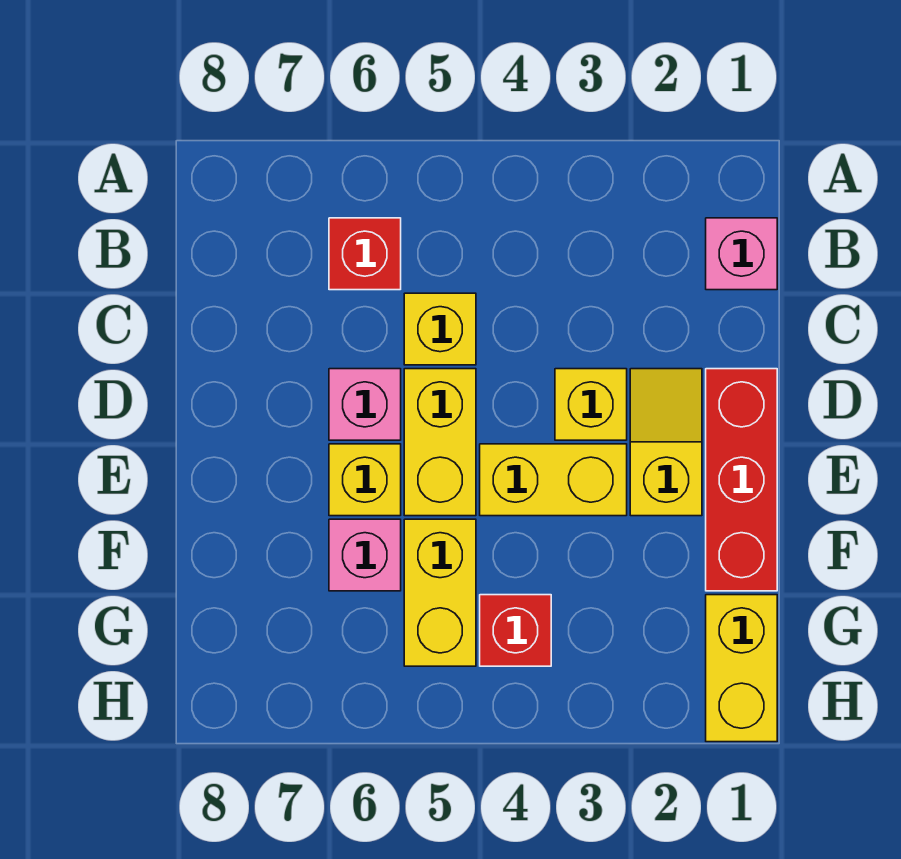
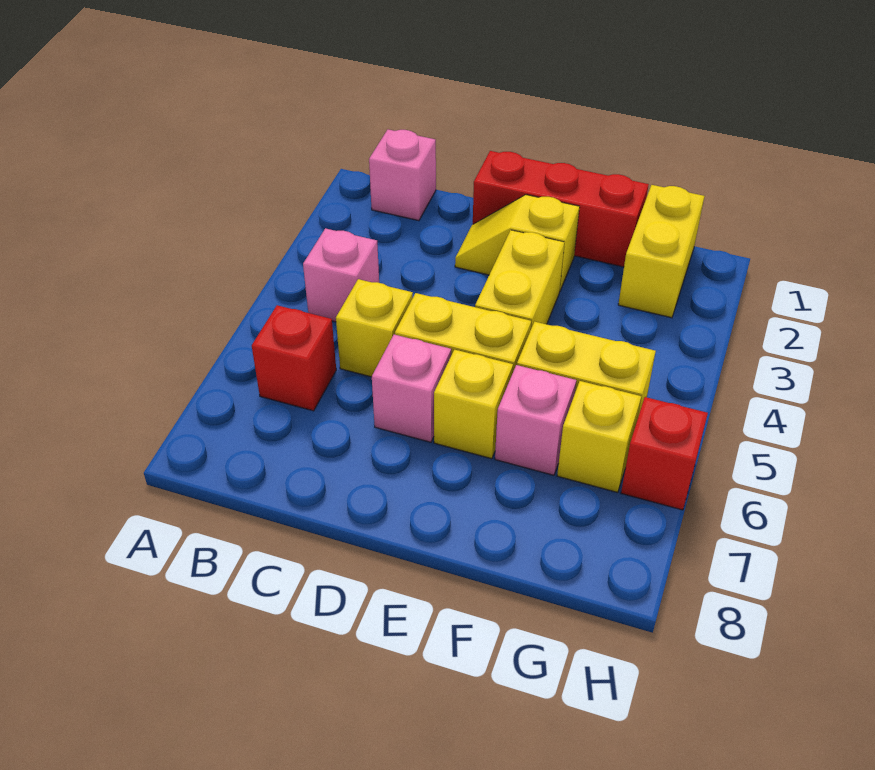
none -> pink brick B4 level 1
yellow brick D3 level 1 -> yellow brick G6 level 1
yellow brick G1:H1 level 1 -> yellow brick G1:G2 level 1
red brick G4 level 1 -> red brick H6 level 1

